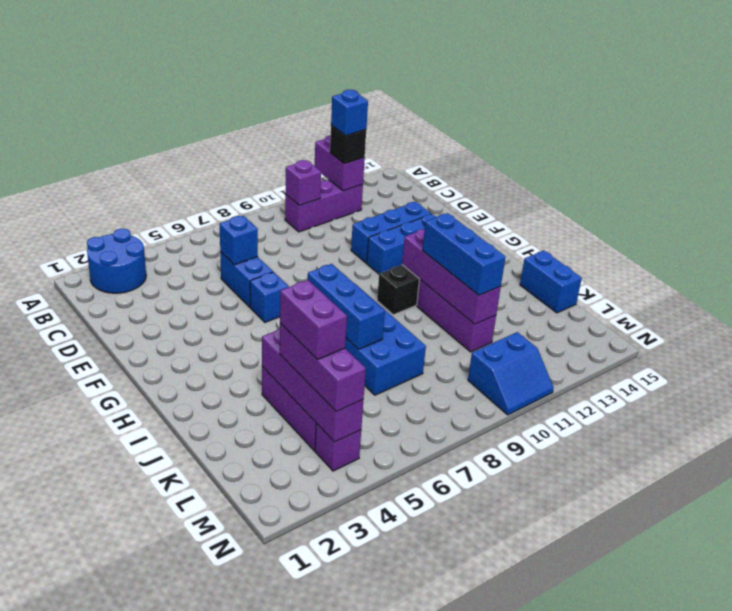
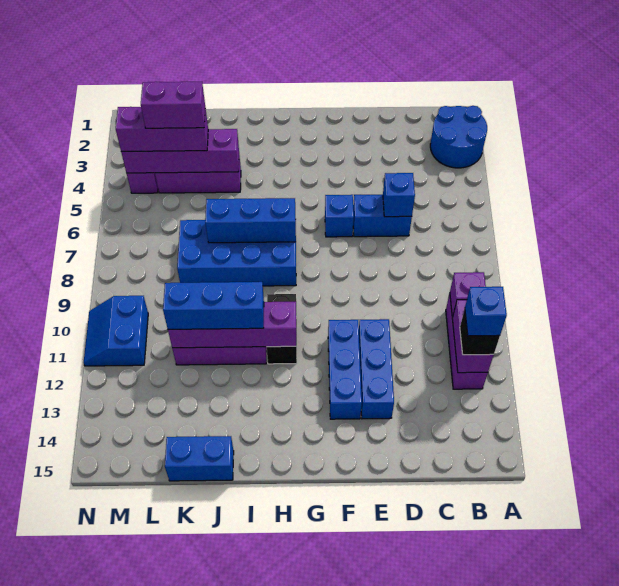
purple brick A12:B12 level 2 -> purple brick B11:B12 level 2

